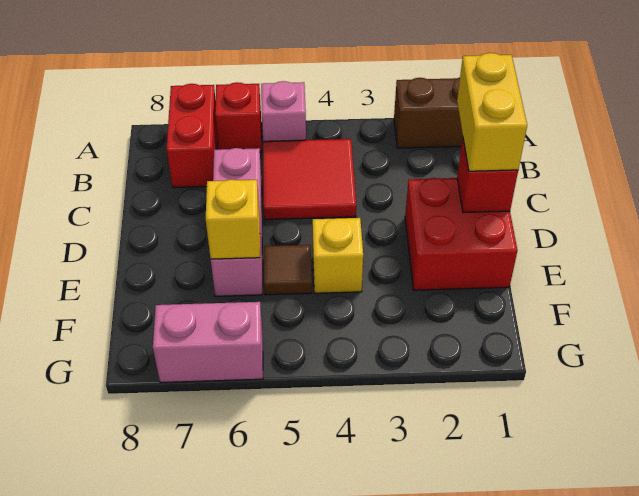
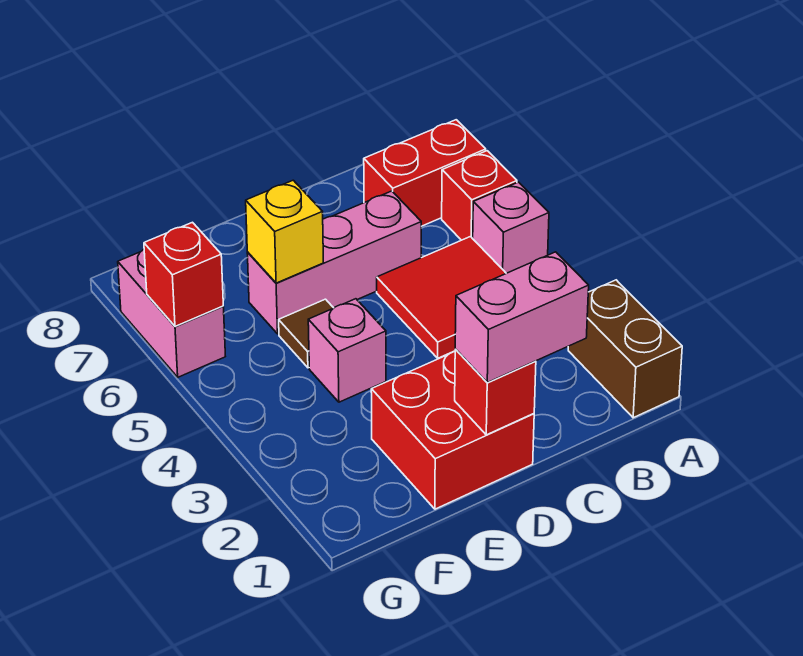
yellow brick C1:D1 level 3 -> pink brick C1:D1 level 3
yellow brick E4 level 1 -> pink brick E4 level 1
none -> red brick G6 level 2

